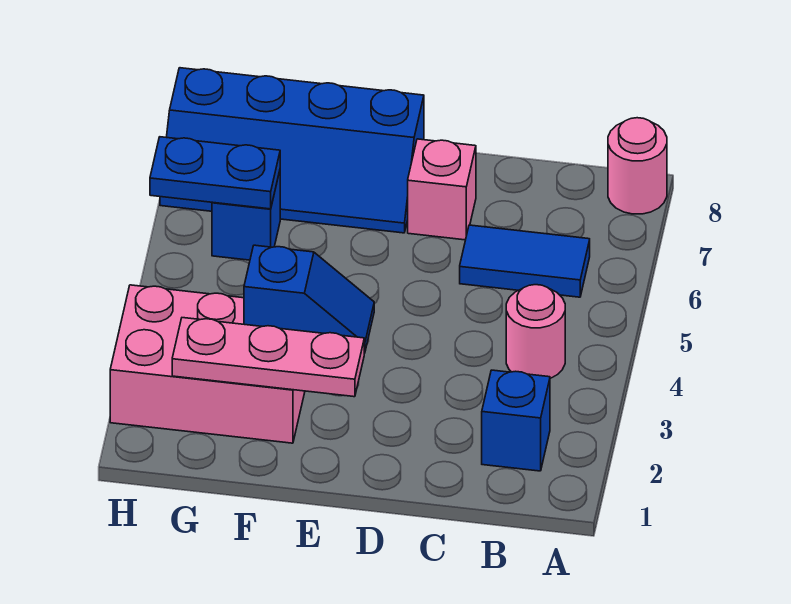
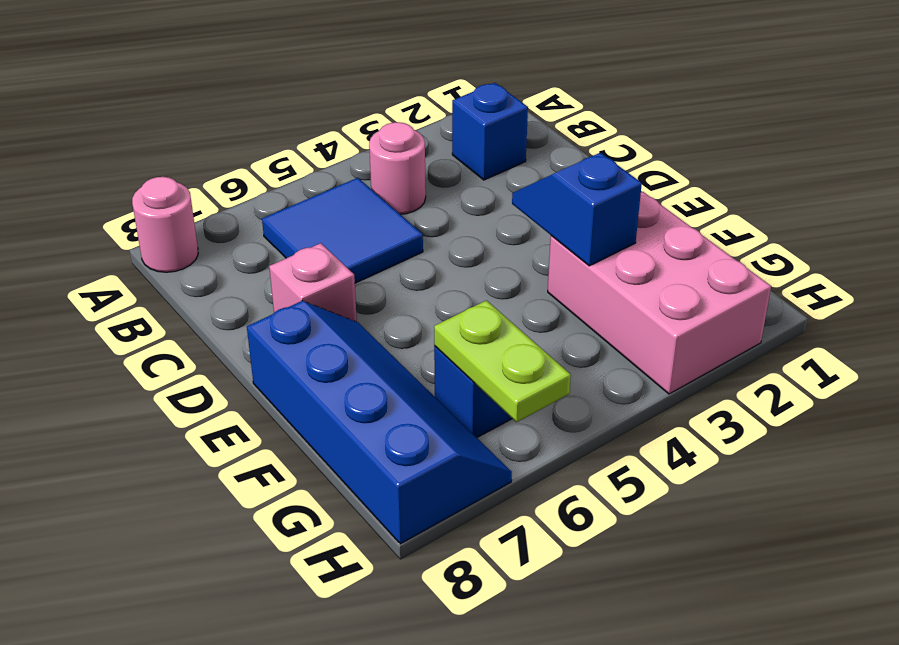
blue tile B6:C6 level 1 -> blue tile B5:C6 level 1
pink plate E2:G2 level 2 -> none
blue plate G6:H6 level 2 -> lime plate G6:H6 level 2

